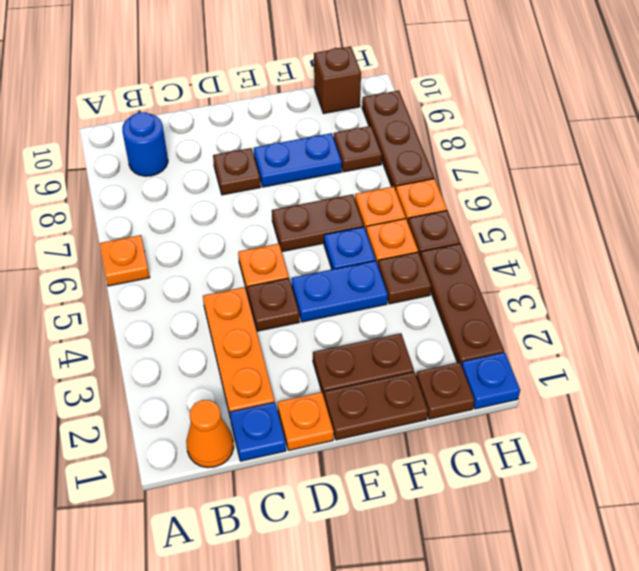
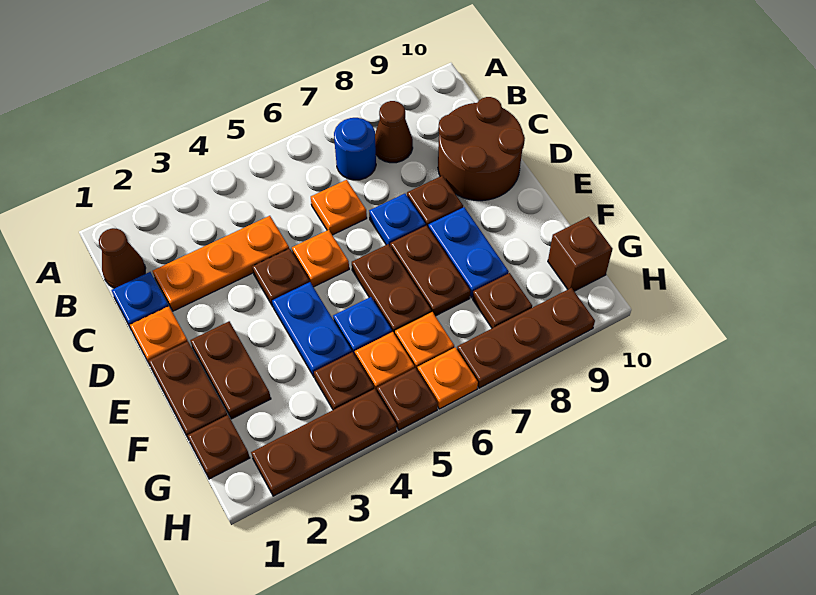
orange plate A6 level 1 -> orange plate C6 level 1
orange cone B1 level 1 -> brown cone B1 level 1
none -> brown cone B8 level 1
blue round brick B9 level 1 -> blue round brick B7 level 1
none -> brown round brick C9:D10 level 1
none -> brown plate E7:F7 level 1
blue plate H1 level 1 -> blue plate D7 level 1

